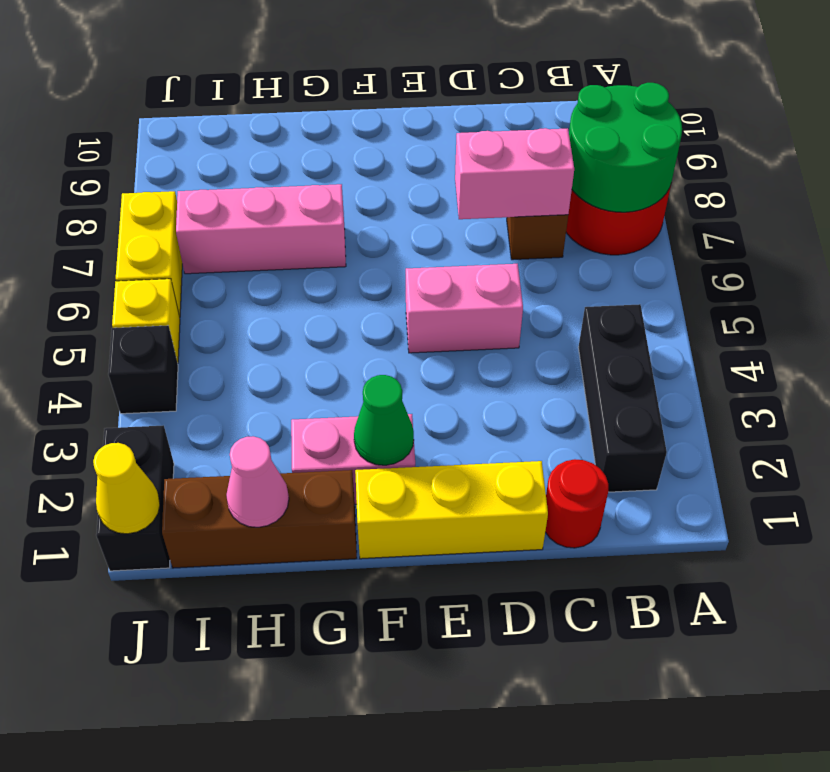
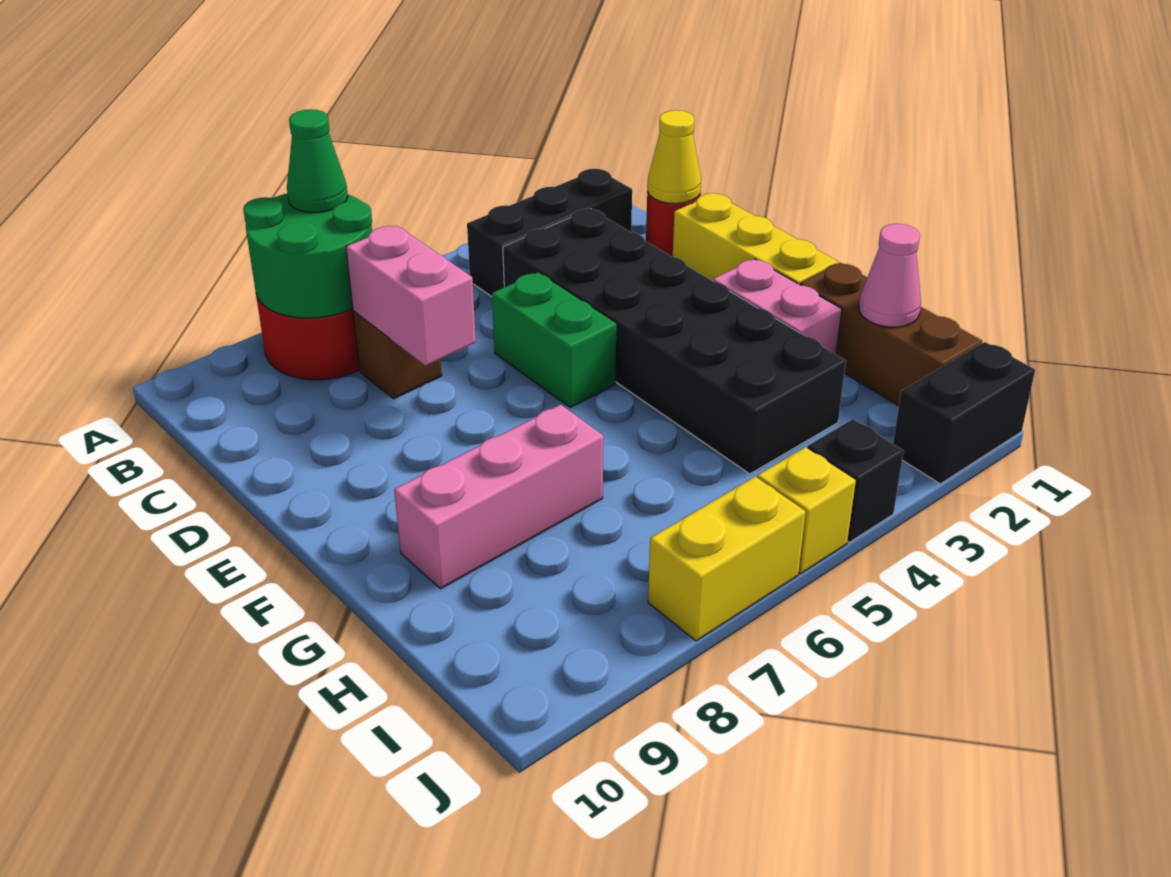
none -> black brick C3:H4 level 1
pink brick D5:E5 level 1 -> green brick D5:E5 level 1
green cone F2 level 2 -> green cone A7 level 3
pink brick G7:I7 level 1 -> pink brick G7:G9 level 1
yellow cone J1 level 2 -> yellow cone C1 level 2

